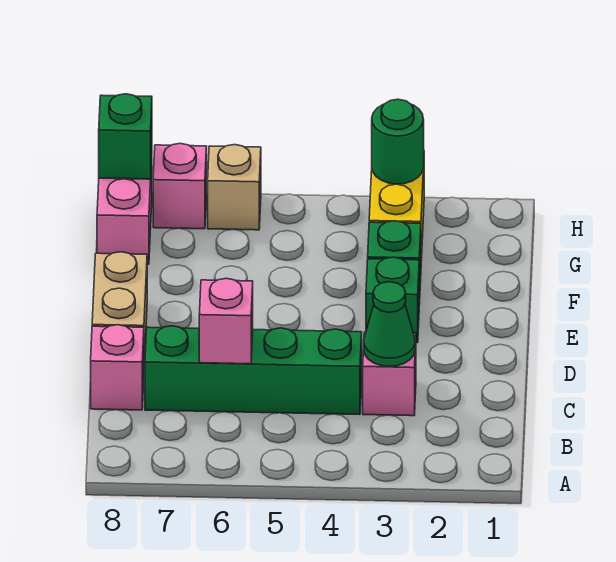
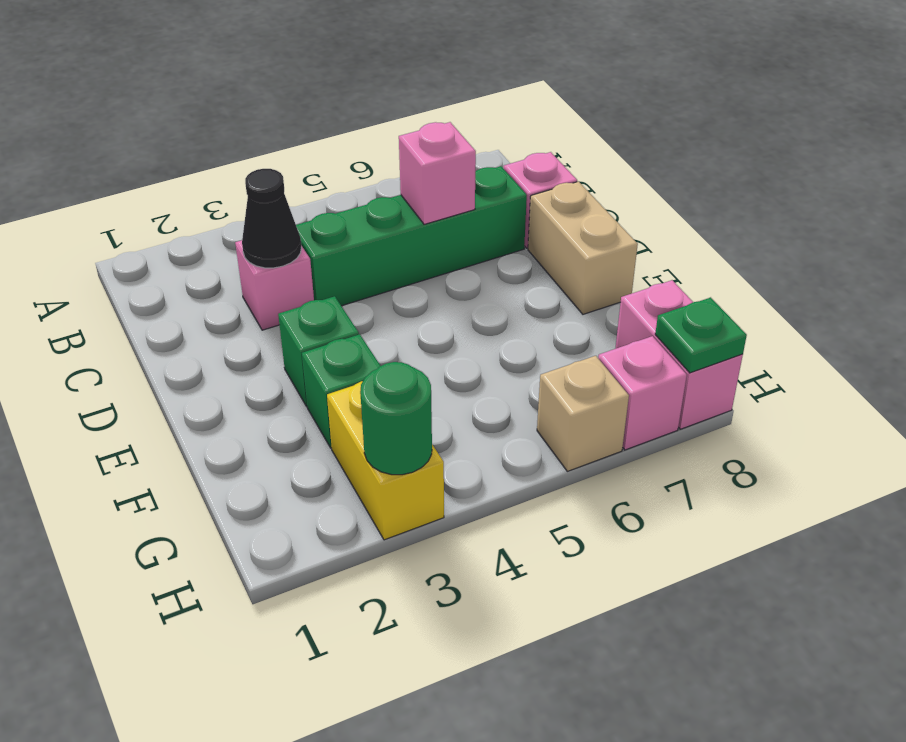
green cone C3 level 2 -> black cone C3 level 2
green brick H8 level 2 -> green plate H8 level 2

